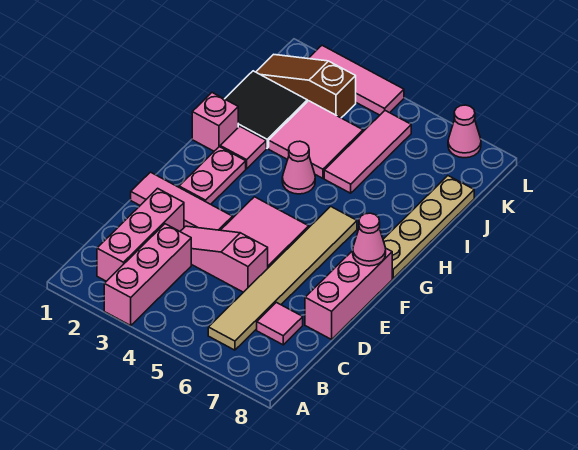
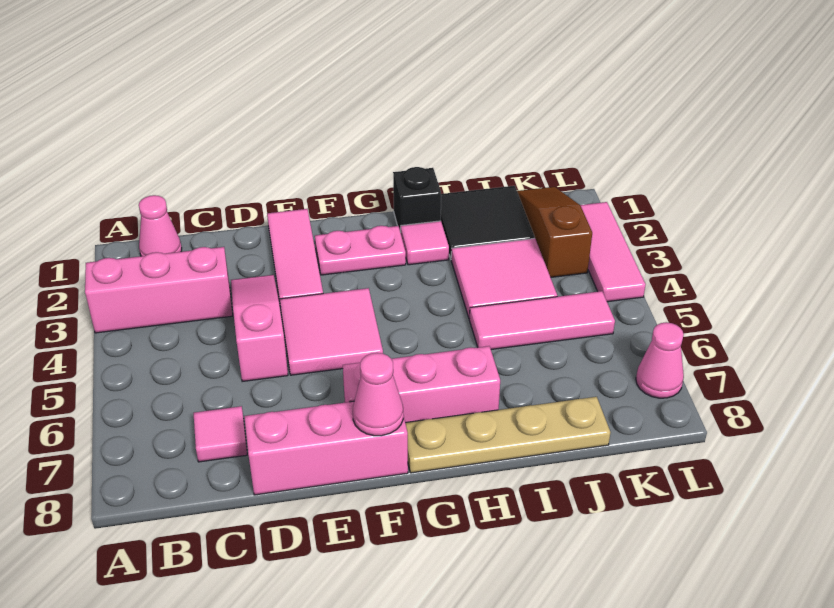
pink brick B2:D2 level 1 -> pink brick F7:H7 level 1
tan tile B6:G6 level 1 -> none
pink brick H1 level 1 -> black brick H1 level 1
pink cone H4 level 1 -> pink cone B1 level 1

